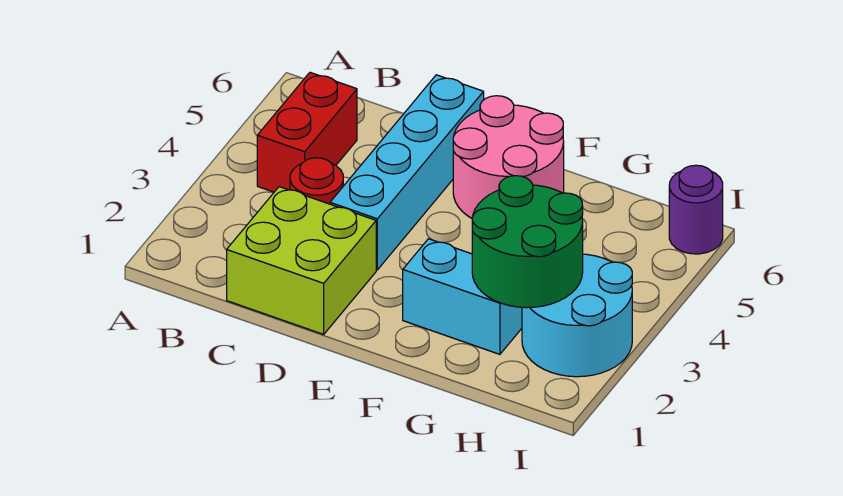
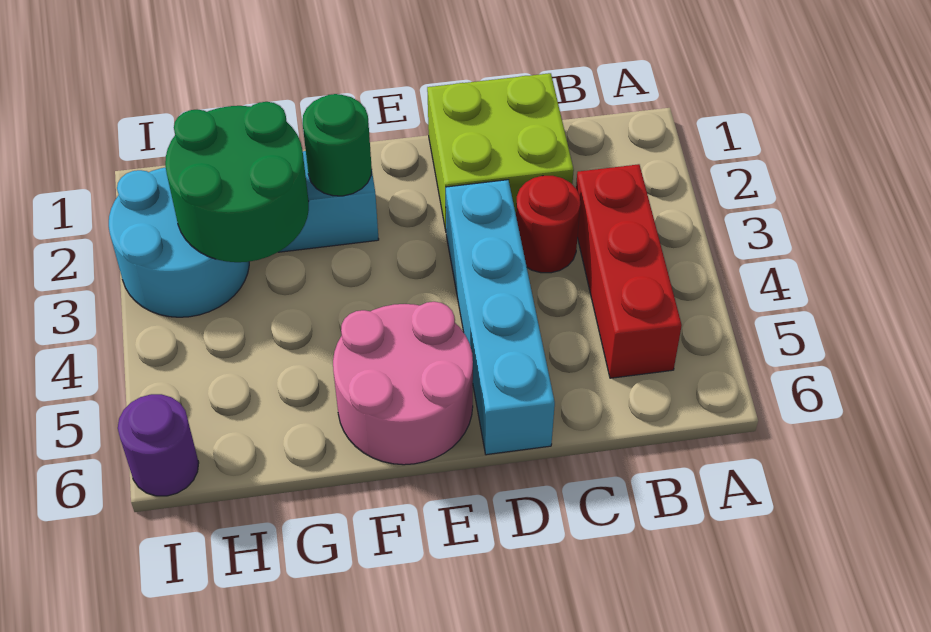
red brick B4:B5 level 1 -> red brick B3:B5 level 1
none -> green round brick F2 level 2

